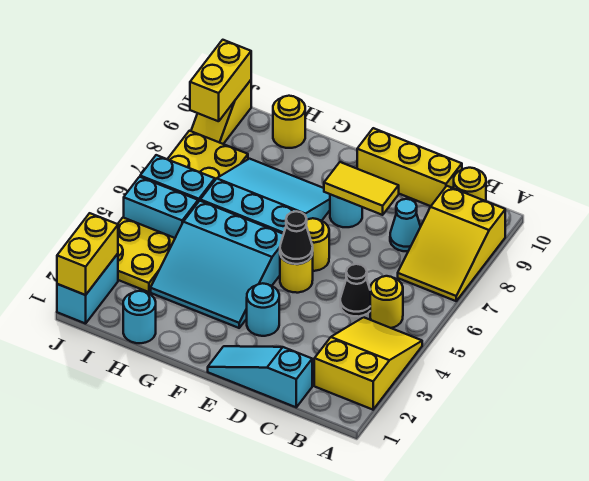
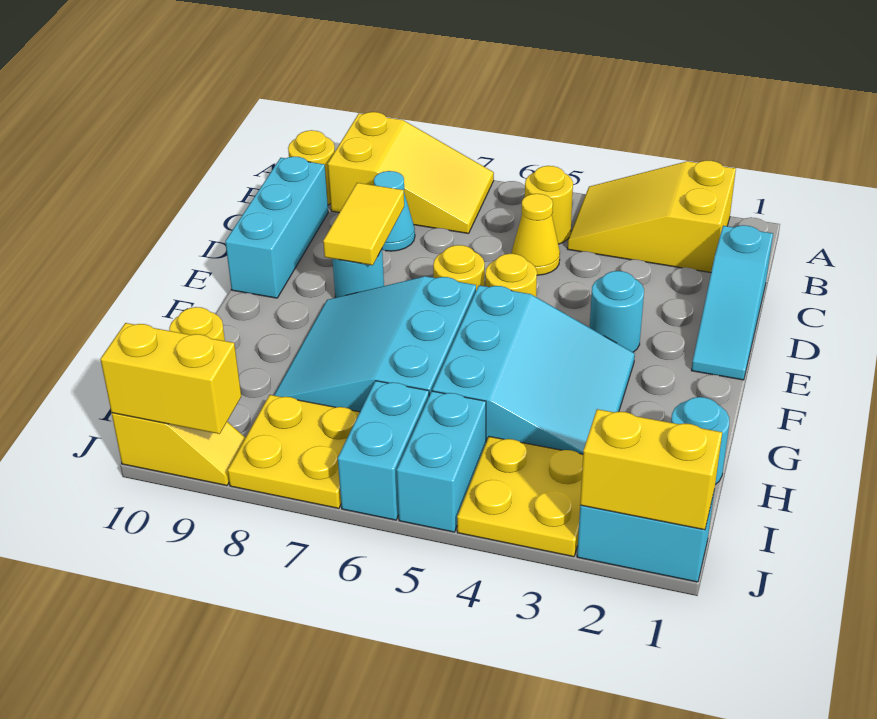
black cone C5 level 1 -> yellow cone C5 level 1
yellow brick C10:E10 level 1 -> cyan brick C10:E10 level 1
black cone E5 level 2 -> none

